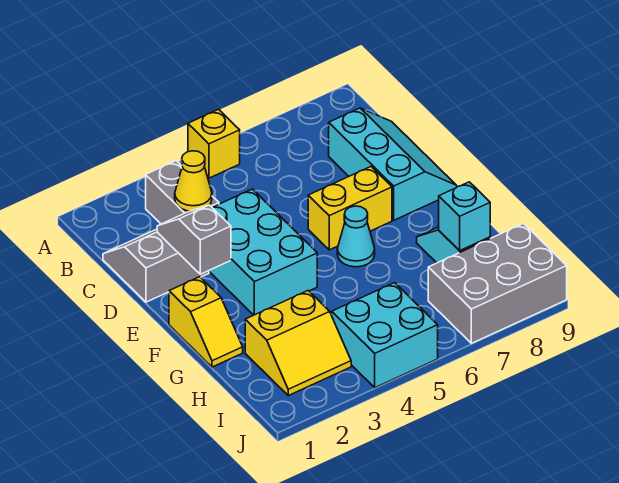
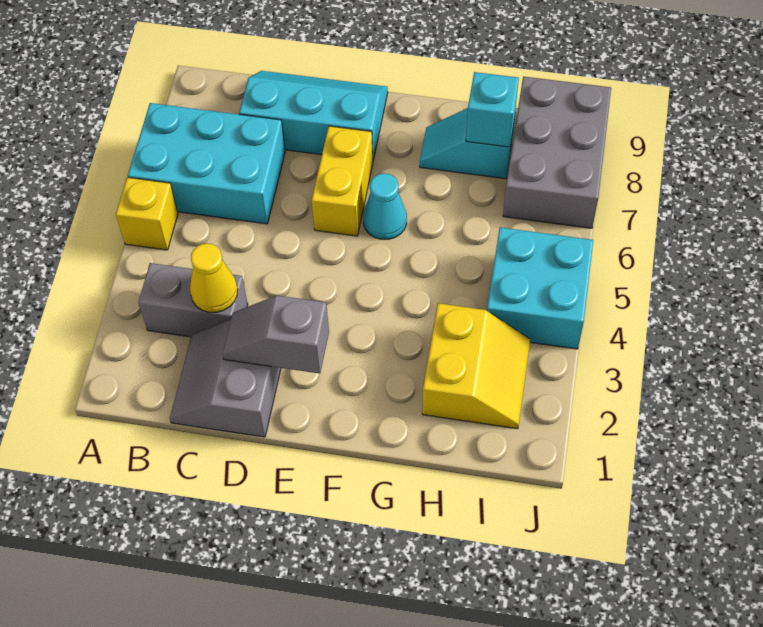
cyan brick D3:F4 level 1 -> cyan brick A6:C7 level 1
yellow slope F1:G1 level 1 top F -> none

